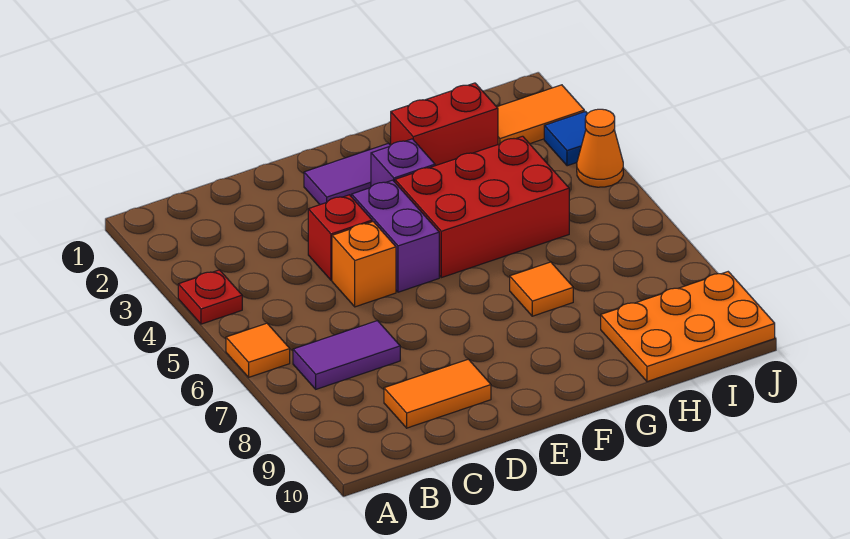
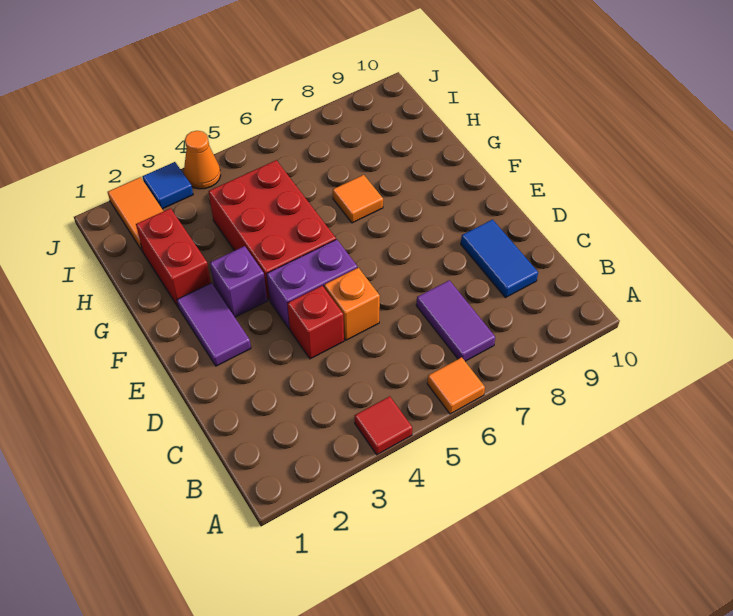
red plate A4 level 1 -> red tile A4 level 1
orange tile C9:D9 level 1 -> blue tile C9:D9 level 1
orange plate H9:J10 level 1 -> none

